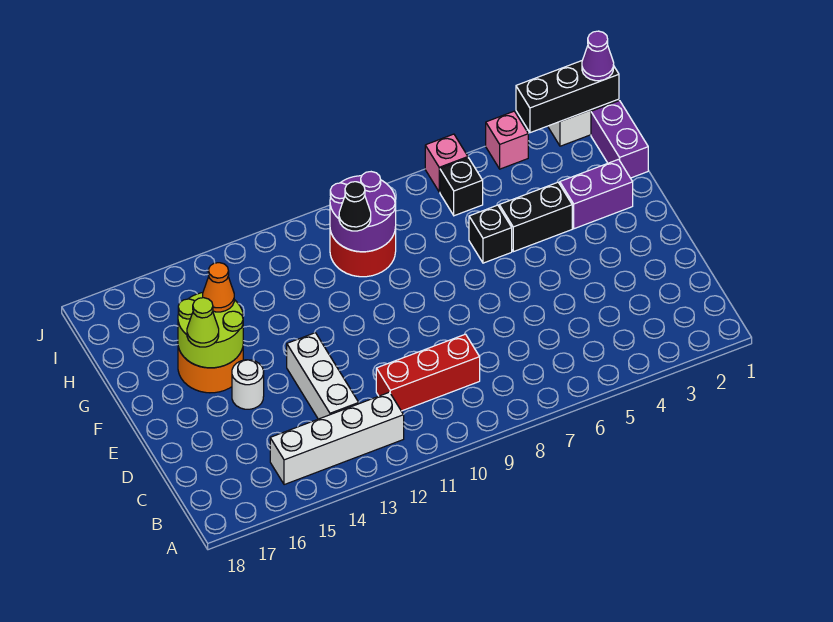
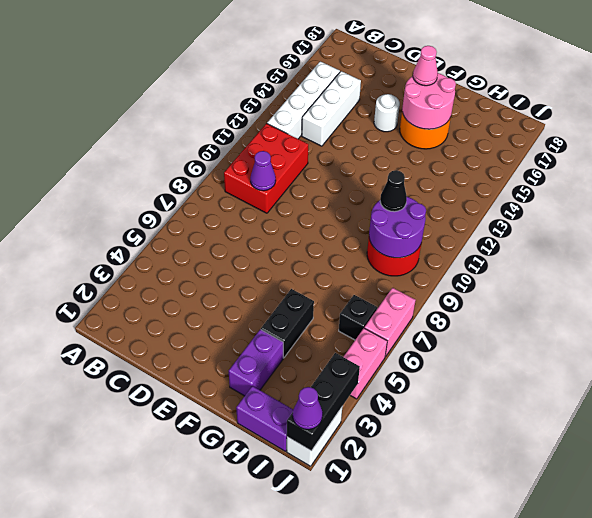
red brick C9:C11 level 1 -> red brick B9:C11 level 1
none -> purple cone C9 level 2
white brick C13:E13 level 1 -> white brick C13:C15 level 1
lime round brick F15:G16 level 2 -> pink round brick F15:G16 level 2
lime cone F16 level 3 -> pink cone F16 level 3
black brick G6 level 1 -> none
orange cone G15 level 3 -> none
pink brick J4 level 1 -> pink brick J4:J5 level 1
pink brick J6 level 1 -> pink brick J6:J7 level 1

